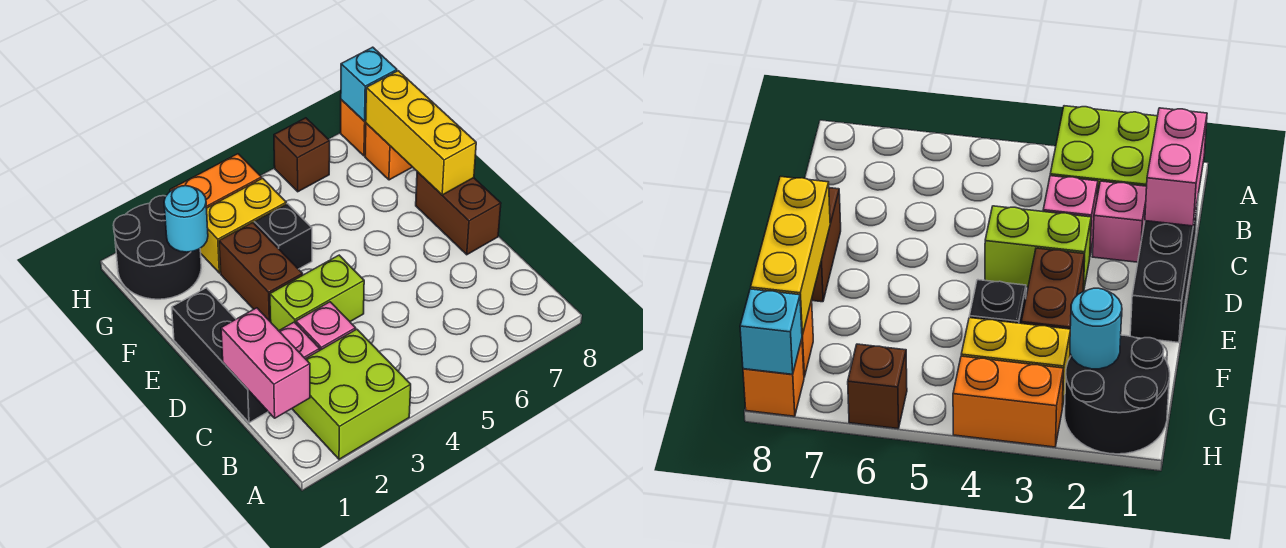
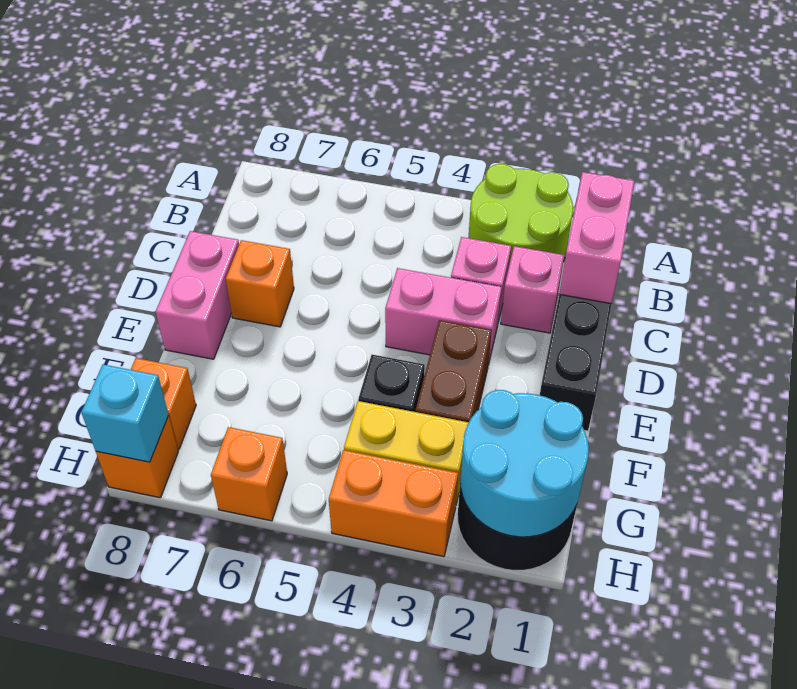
lime brick A2:B3 level 1 -> lime round brick A2:B3 level 1
lime brick D3:D4 level 1 -> pink brick D3:D4 level 1
none -> orange brick D7 level 1
brown brick D8:E8 level 1 -> pink brick D8:E8 level 1
yellow brick E8:G8 level 2 -> none
cyan round brick G2 level 2 -> cyan round brick G1:H2 level 2
brown brick H6 level 1 -> orange brick H6 level 1

